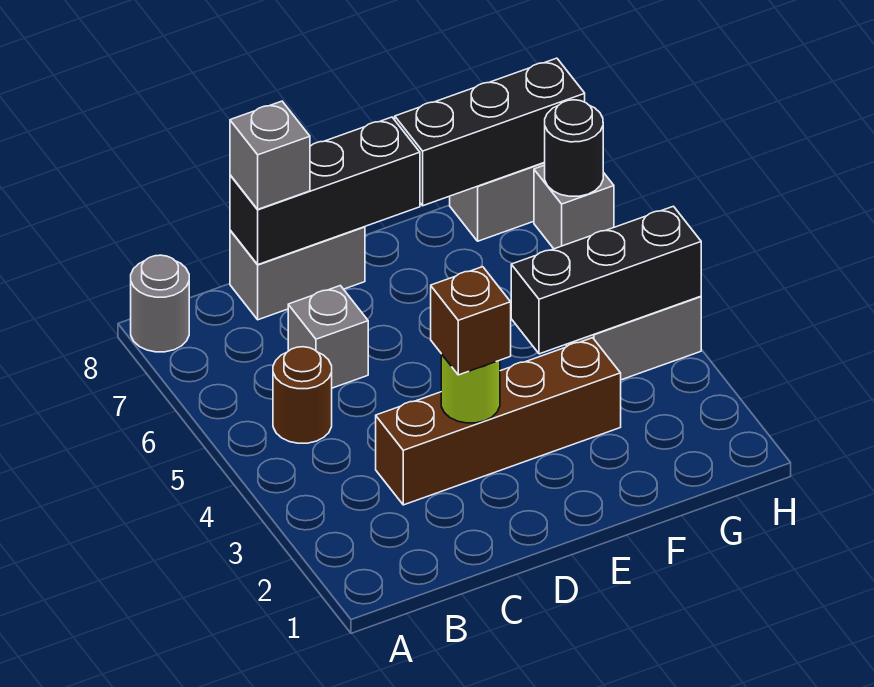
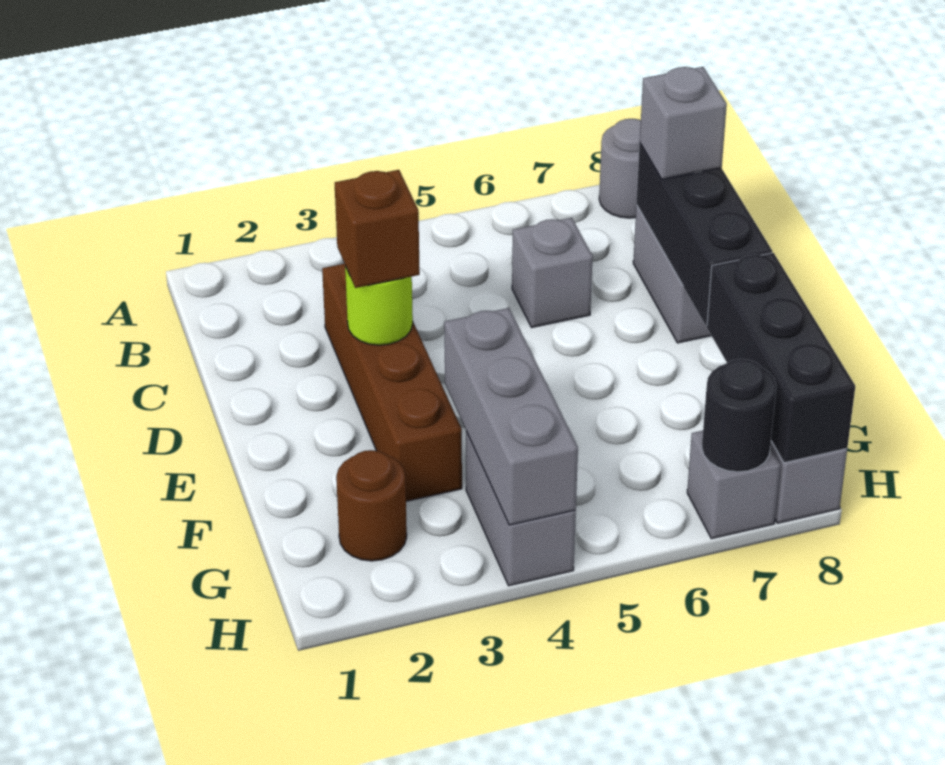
brown round brick B5 level 1 -> brown round brick G2 level 1
black brick F4:H4 level 2 -> grey brick F4:H4 level 2

